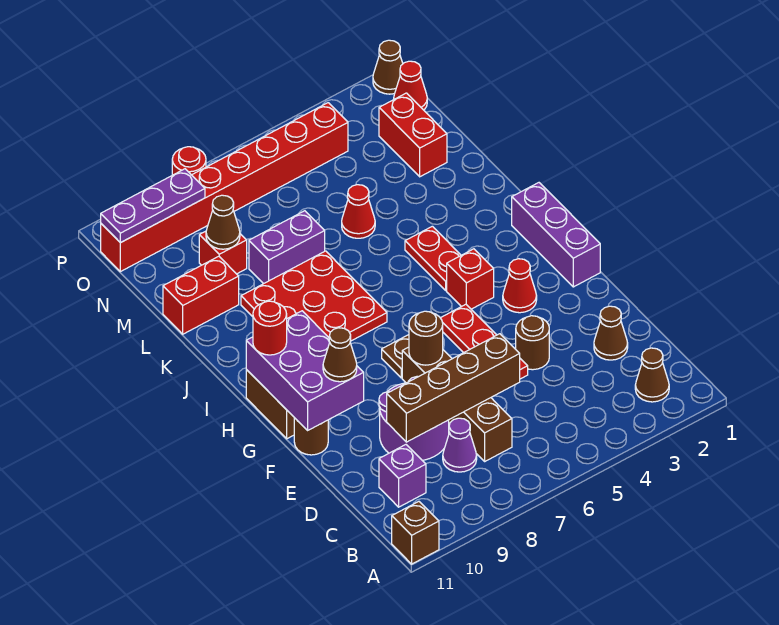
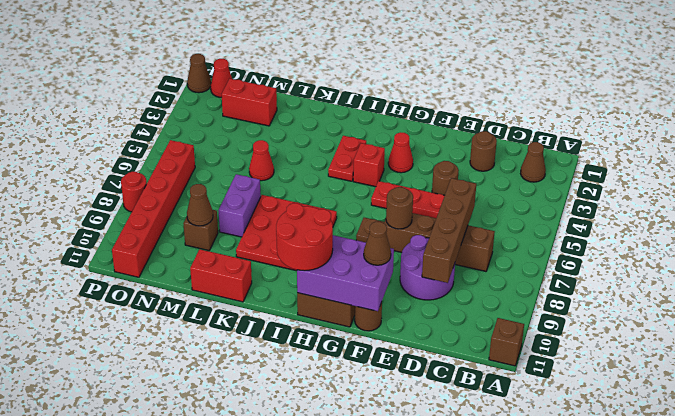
purple cone C8 level 1 -> none
purple brick C10 level 1 -> none
brown cone D2 level 1 -> brown round brick D2 level 1
purple brick G1:I1 level 1 -> none
red round brick H11 level 3 -> red round brick H10:I11 level 3
red plate I4:J4 level 1 -> red plate I3:I4 level 1
red brick L10:L11 level 1 -> red brick K11:L11 level 1
red brick M9 level 1 -> brown brick M9 level 1
red brick O4:O11 level 1 -> red brick O6:O11 level 1
purple plate O9:O11 level 2 -> none

